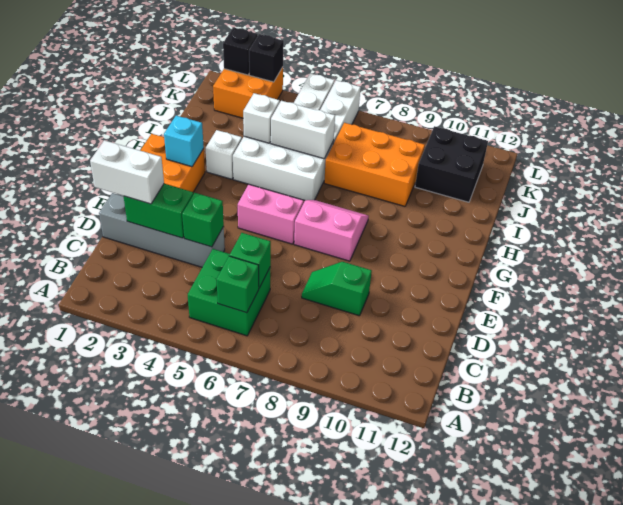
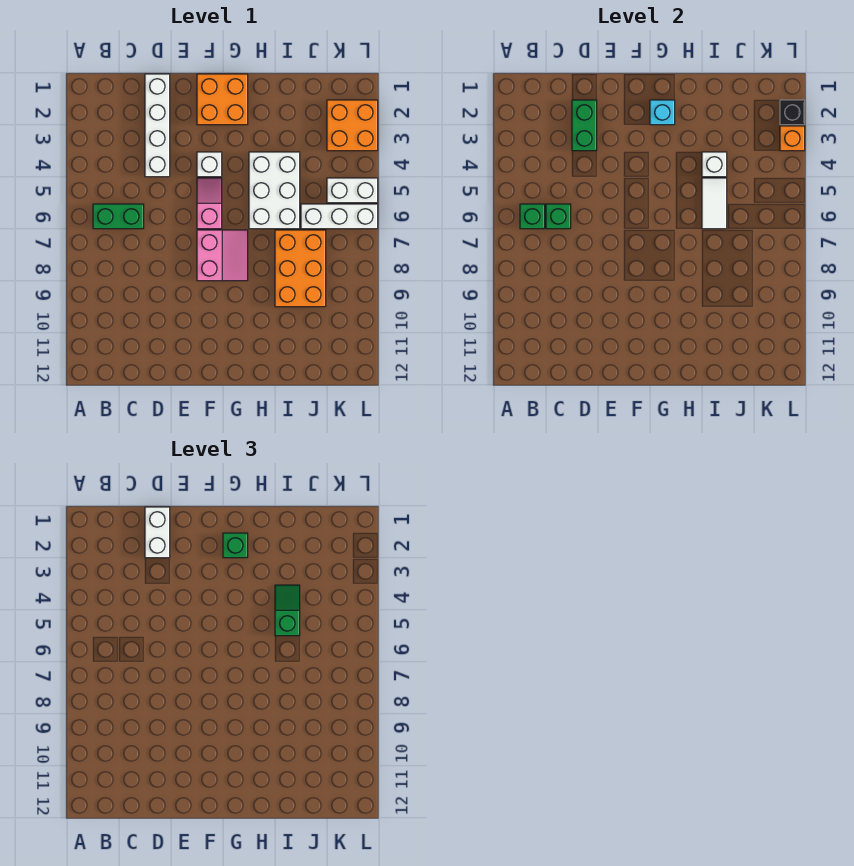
green brick B5:C6 level 1 -> green brick B6:C6 level 1
grey brick D1:D4 level 1 -> white brick D1:D4 level 1
green brick D4 level 2 -> green brick G2 level 3
green slope D8:D9 level 1 top 9 -> green slope I4:I5 level 3 top 5
pink brick F5:F6 level 1 -> pink slope F5:F6 level 1 top 6
white brick H3 level 1 -> white brick F4 level 1
white brick I5:I6 level 2 -> white tile I5:I6 level 2
black brick J10:K11 level 1 -> none
black brick L3 level 2 -> orange brick L3 level 2

